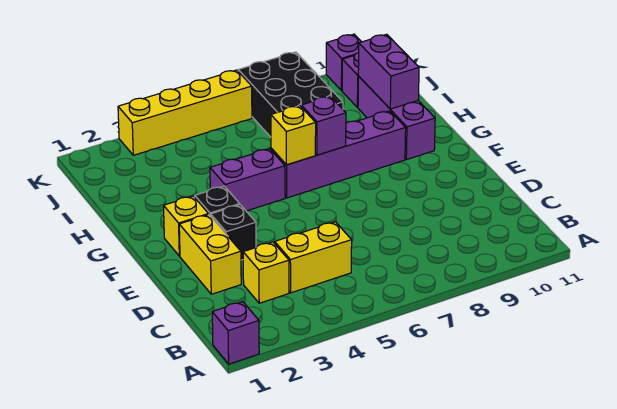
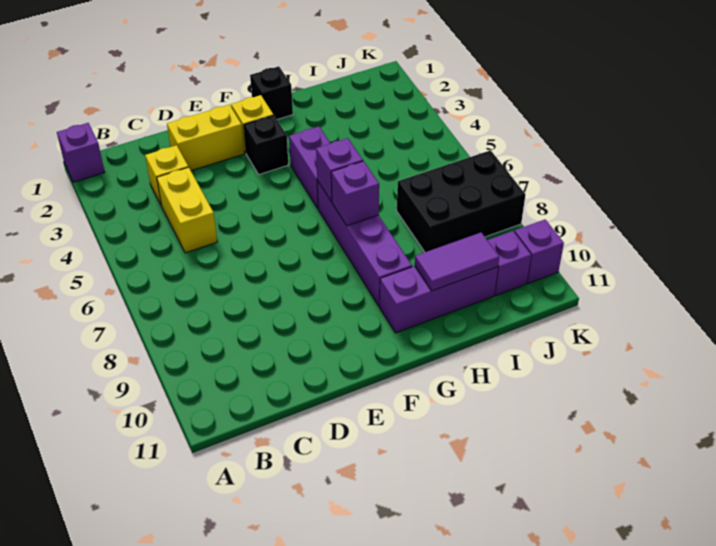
black brick E3 level 1 -> black brick G1 level 1
yellow brick G6 level 2 -> purple brick G6 level 2
purple brick H10:I10 level 2 -> purple tile H10:I10 level 2
yellow brick K3:K6 level 1 -> none

